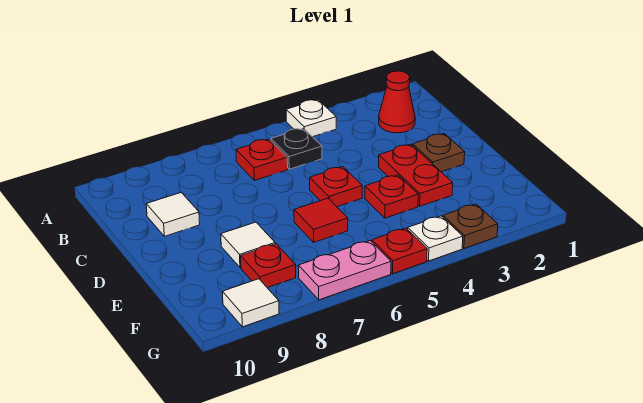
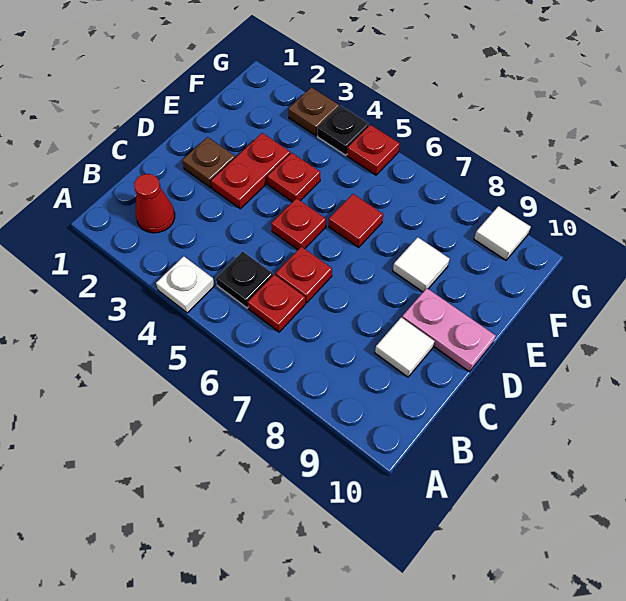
red plate F8 level 1 -> red plate C6 level 1
white plate G4 level 1 -> black plate G4 level 1
pink plate G6:G7 level 1 -> pink plate D9:D10 level 1

